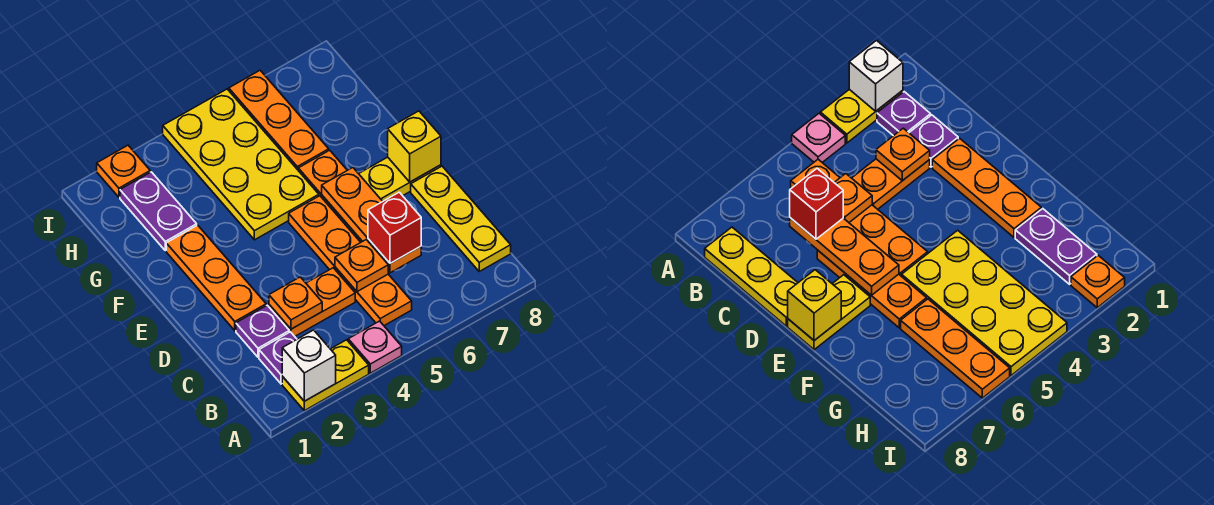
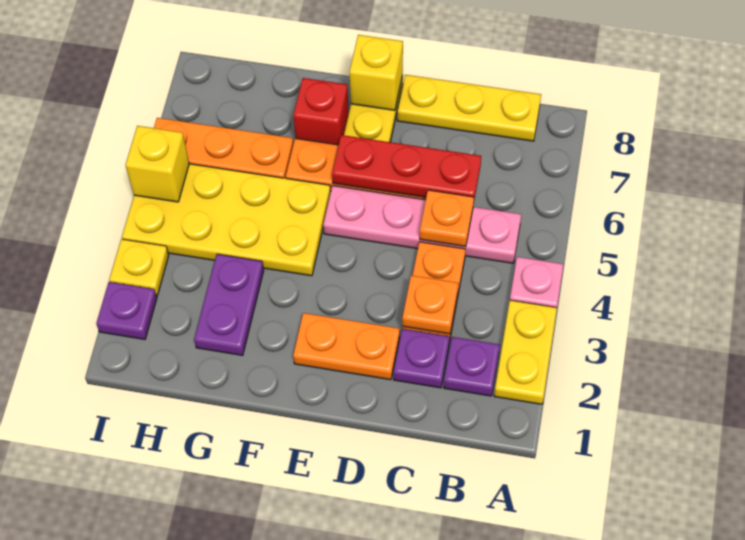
white brick A2 level 2 -> none
orange plate B5:E5 level 1 -> pink plate B5:E5 level 1
orange plate C6:E6 level 2 -> red plate C6:E6 level 2
red brick C6 level 3 -> red brick F7 level 1
orange plate D2:F2 level 1 -> orange plate D2:E2 level 1
purple plate G2:H2 level 1 -> purple plate G2:G3 level 1
orange plate I2 level 1 -> purple plate I2 level 1
none -> yellow plate I3 level 1
none -> yellow brick I5 level 2

